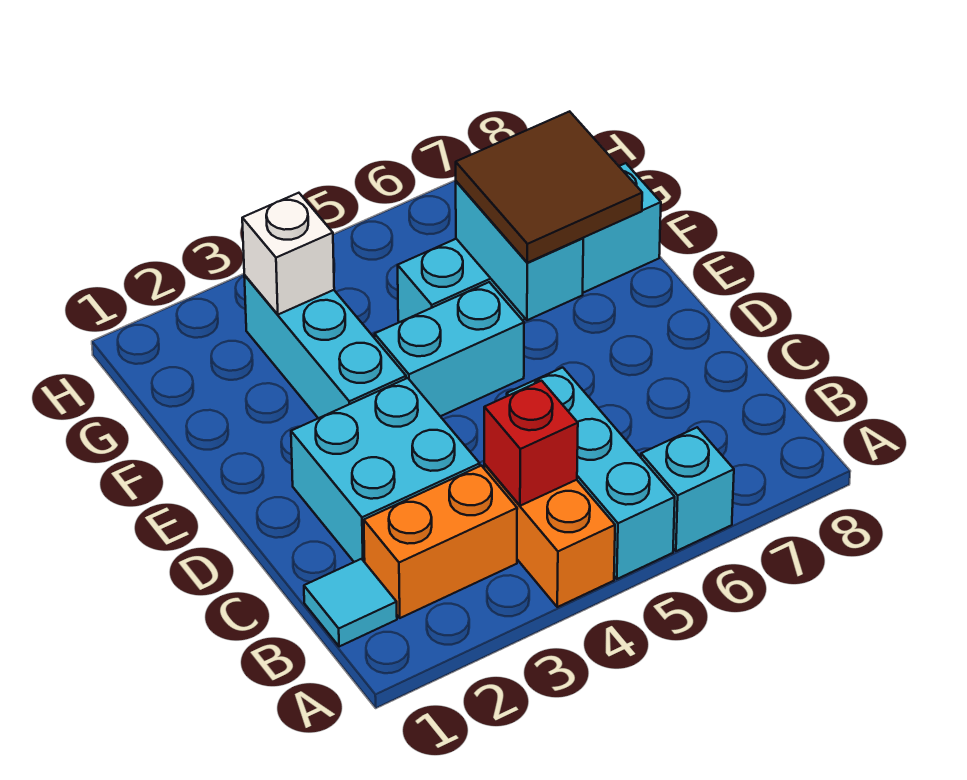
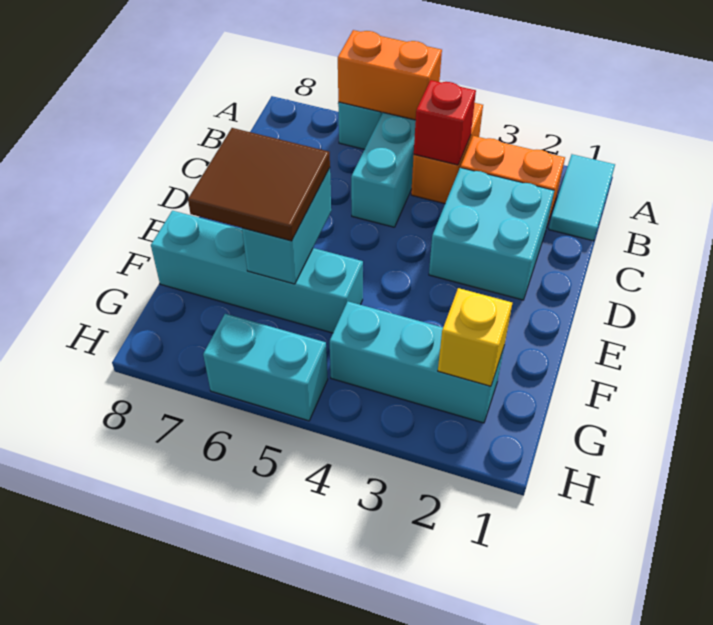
none -> orange brick A5:A6 level 2
cyan tile B1 level 1 -> cyan tile A1:B1 level 1
cyan brick E3:G3 level 1 -> cyan brick G2:G4 level 1
cyan brick E4:E5 level 1 -> cyan brick H5:H6 level 1
none -> yellow brick G2 level 2
white brick G3 level 2 -> none

